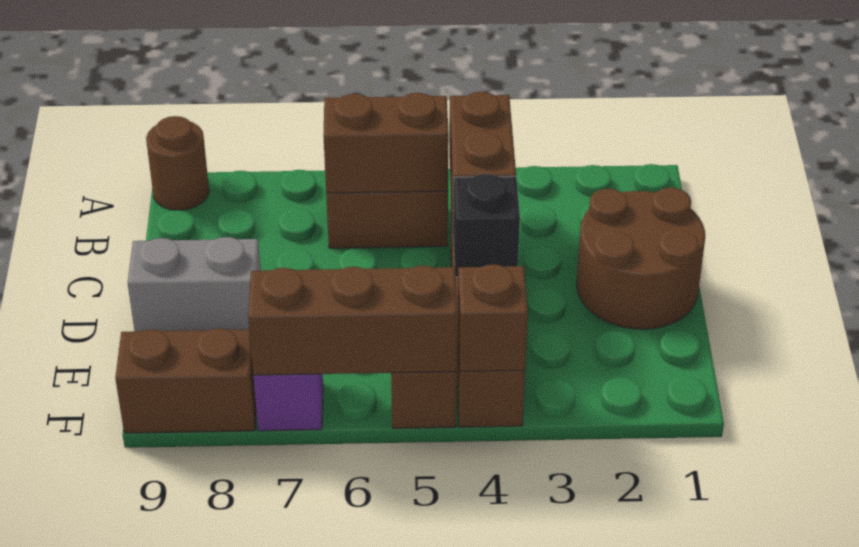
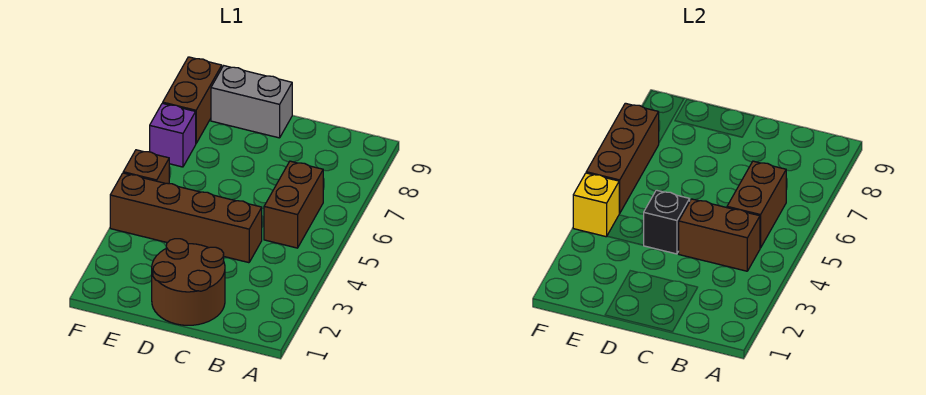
brown round brick A9 level 1 -> none
grey brick D8:D9 level 1 -> grey brick D9:E9 level 1
brown brick F4 level 2 -> yellow brick F4 level 2

